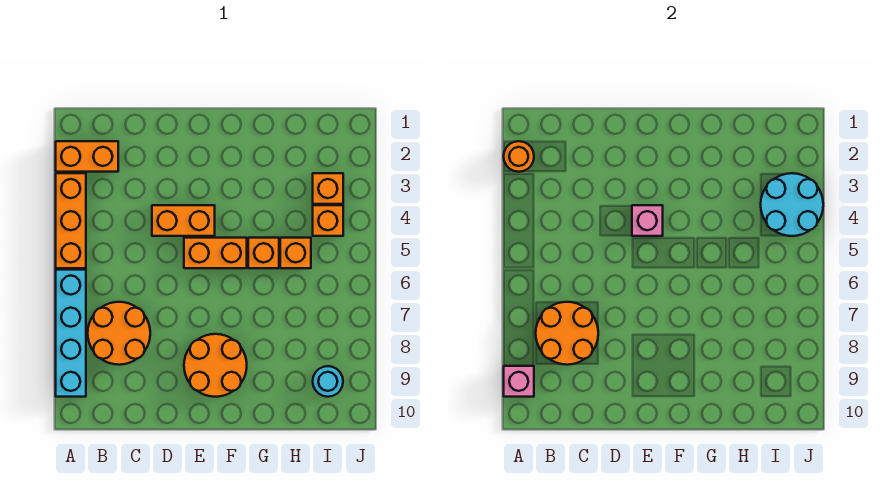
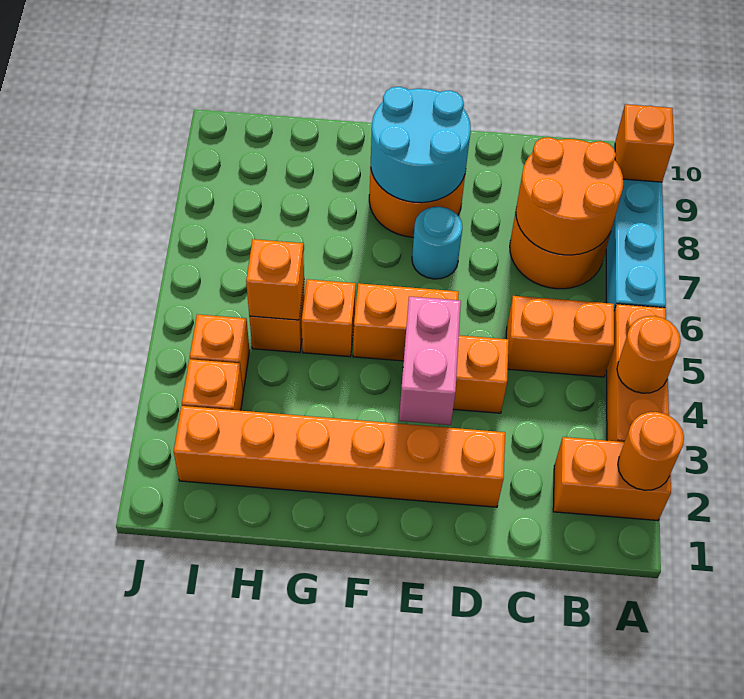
none -> orange round brick A4 level 2
pink brick A9 level 2 -> orange brick A9 level 2
none -> orange brick B5:C5 level 1
none -> orange brick D2:I2 level 1
pink brick E4 level 2 -> pink brick E3:E4 level 2
none -> orange brick H5 level 2
cyan round brick I3:J4 level 2 -> cyan round brick E8:F9 level 2
cyan round brick I9 level 1 -> cyan round brick E7 level 1

